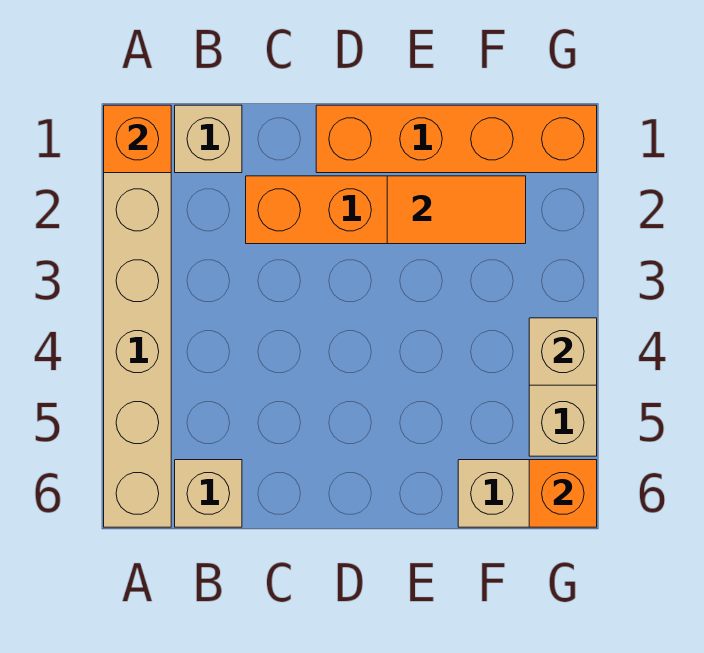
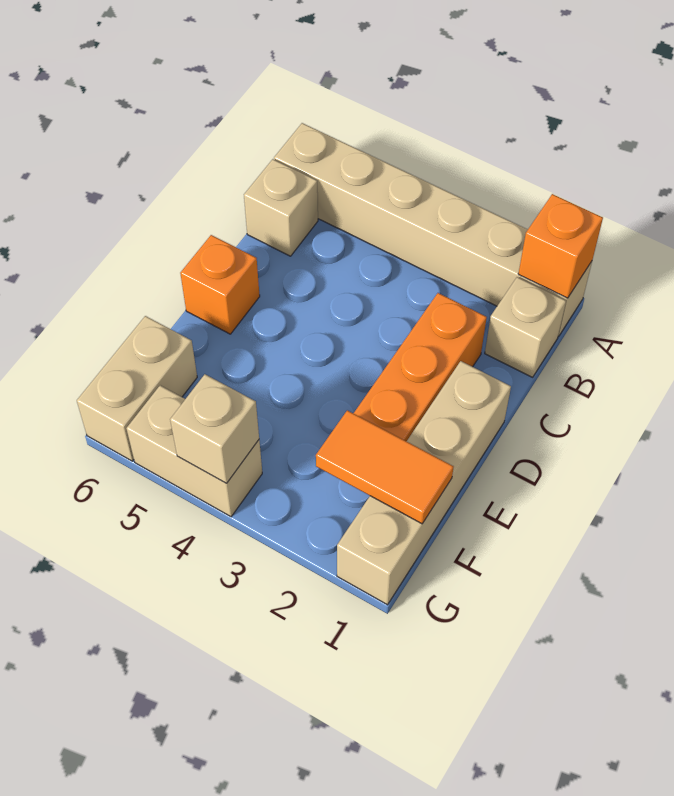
orange brick D1:G1 level 1 -> tan brick D1:G1 level 1
orange tile E2:F2 level 2 -> orange tile F1:F2 level 2
orange brick G6 level 2 -> orange brick D6 level 1

